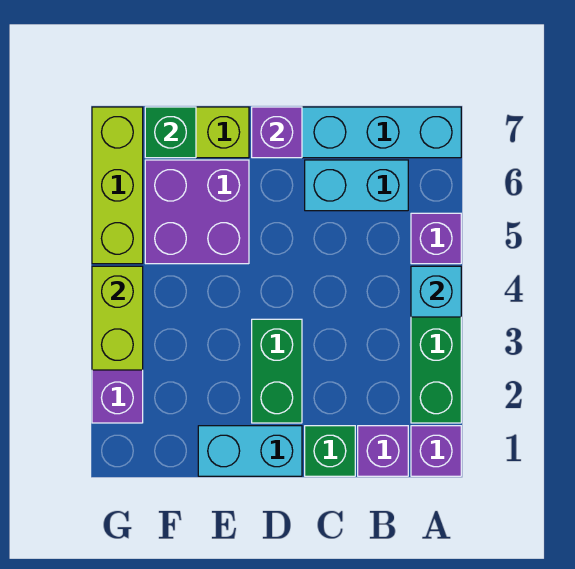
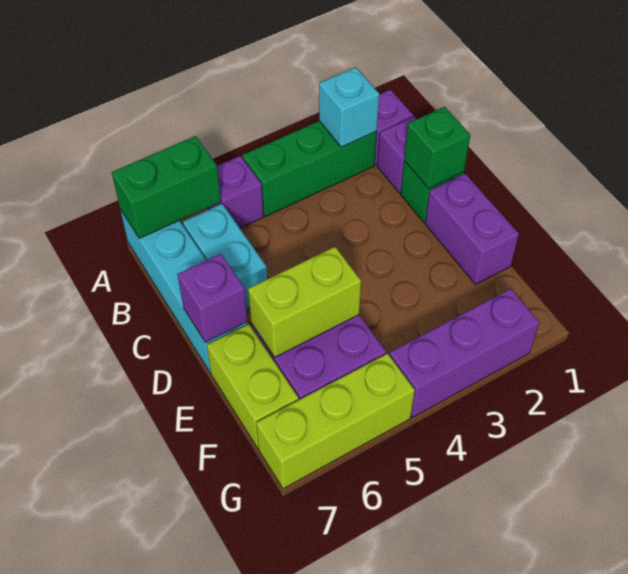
cyan brick A4 level 2 -> cyan brick A2 level 2
cyan brick D1:E1 level 1 -> purple brick D1:E1 level 1
green brick D2:D3 level 1 -> green brick A6:A7 level 2
green brick F7 level 2 -> green brick C1 level 2
lime brick G3:G4 level 2 -> lime brick E5:E6 level 2

